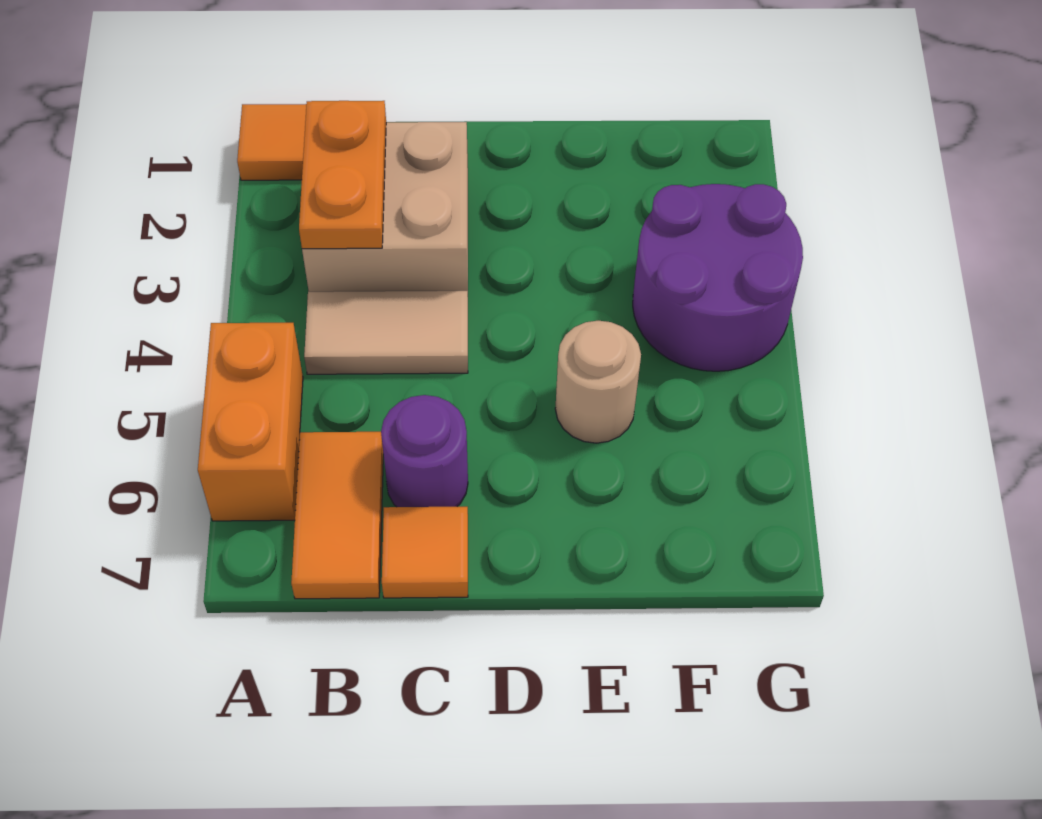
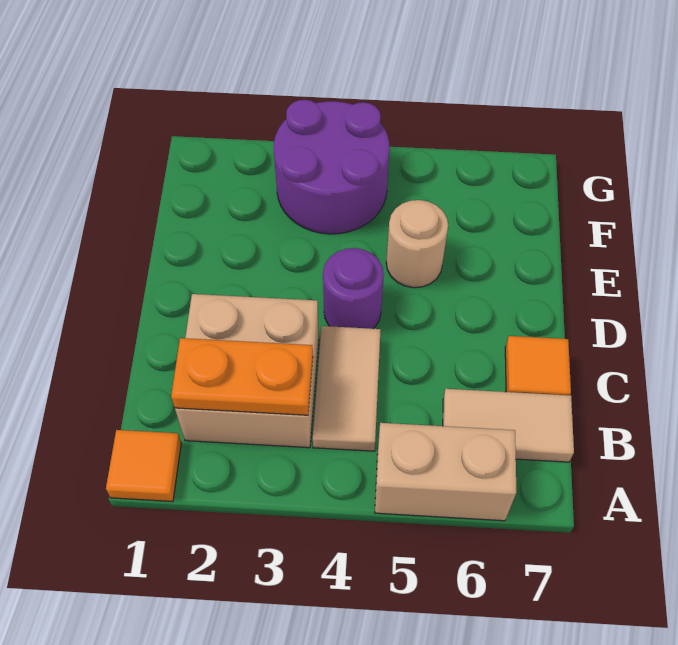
orange brick A5:A6 level 1 -> tan brick A5:A6 level 1
orange tile B6:B7 level 1 -> tan tile B6:B7 level 1
purple round brick C6 level 1 -> purple round brick D4 level 1

